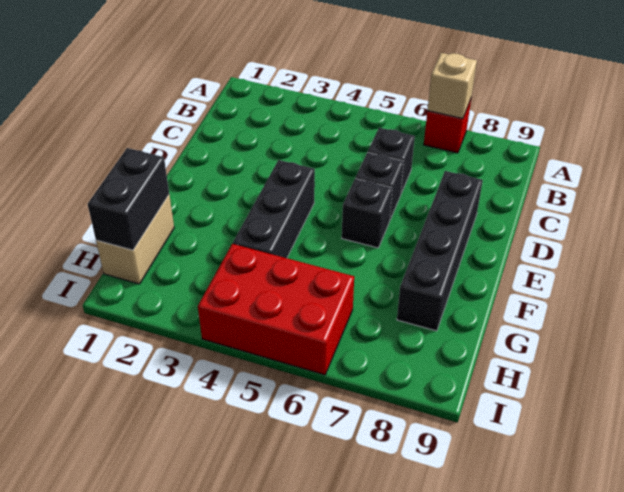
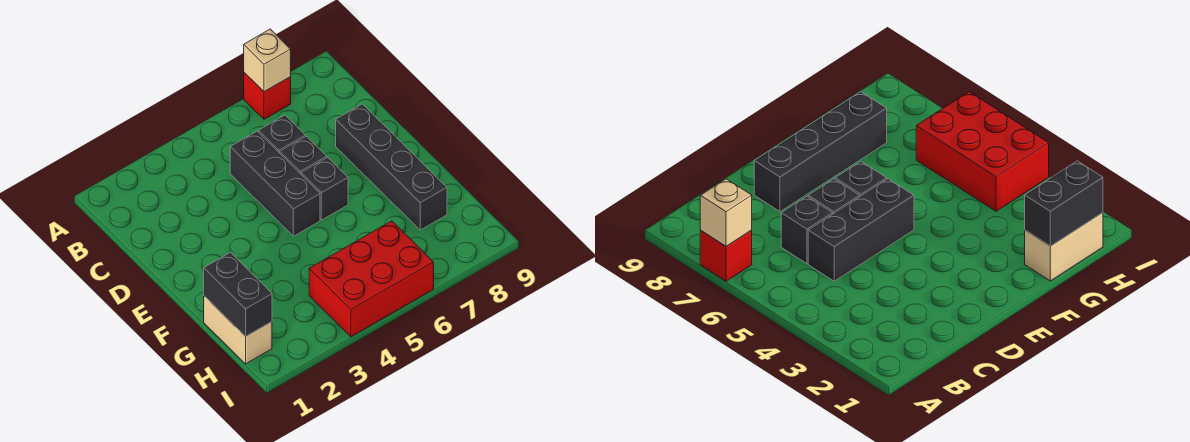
black brick E4:G4 level 1 -> black brick C5:E5 level 1

